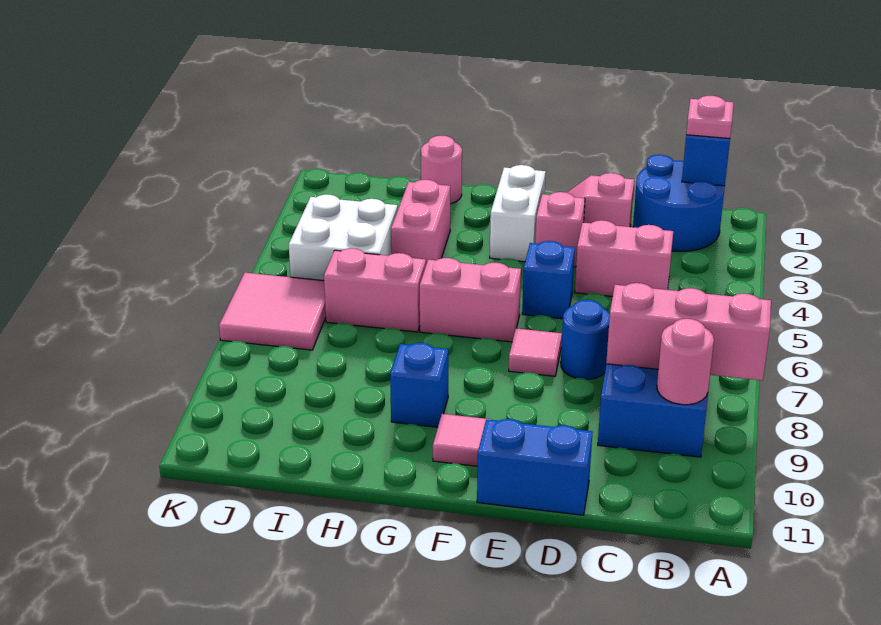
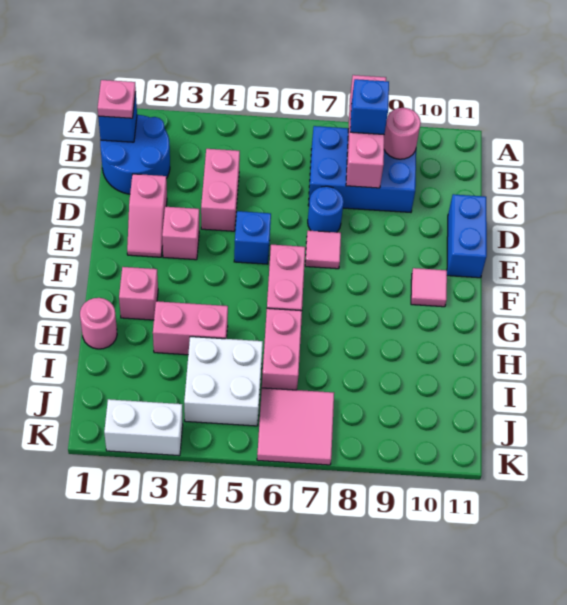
white brick F2:F3 level 1 -> white brick K2:K3 level 1
none -> pink brick G2 level 1
blue brick G9 level 1 -> blue brick B8 level 3

